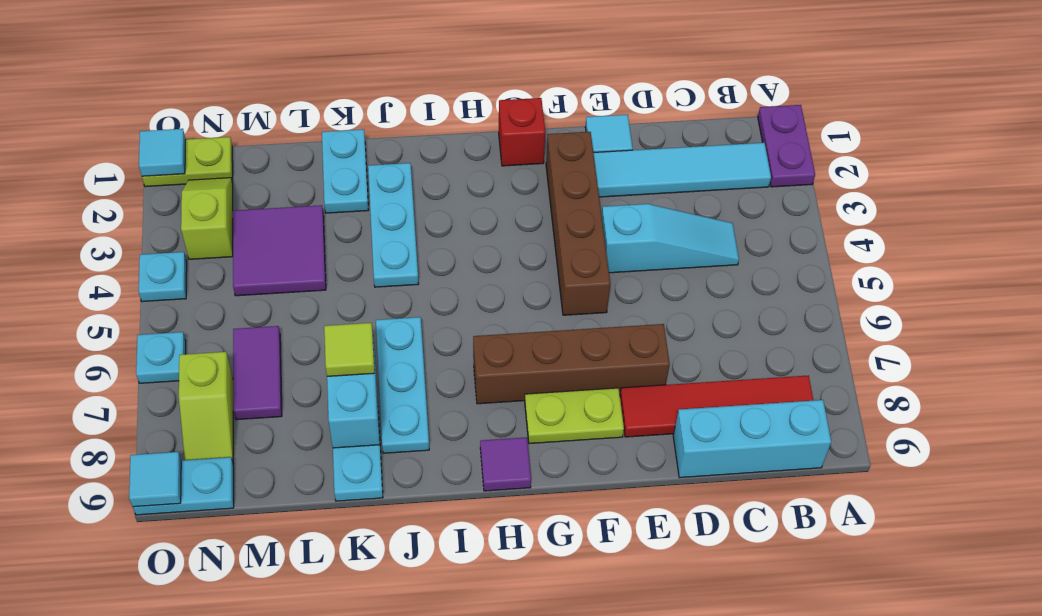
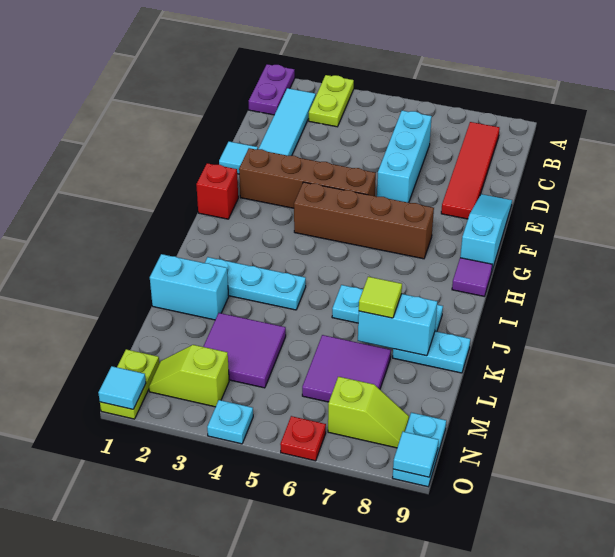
purple plate A1:A2 level 1 -> purple plate A1:B1 level 1
cyan brick B9:D9 level 1 -> cyan brick C6:E6 level 1
cyan slope C4:E4 level 1 top E -> cyan slope E9:G9 level 1 top G
brown brick E7:H7 level 1 -> brown brick G4:G7 level 1
lime plate F8:G8 level 1 -> lime plate A3:B3 level 1
cyan plate K1:K2 level 1 -> cyan brick K1:K2 level 1
purple tile M6:M7 level 1 -> purple tile L6:M7 level 1
cyan plate O6 level 1 -> red plate O6 level 1

